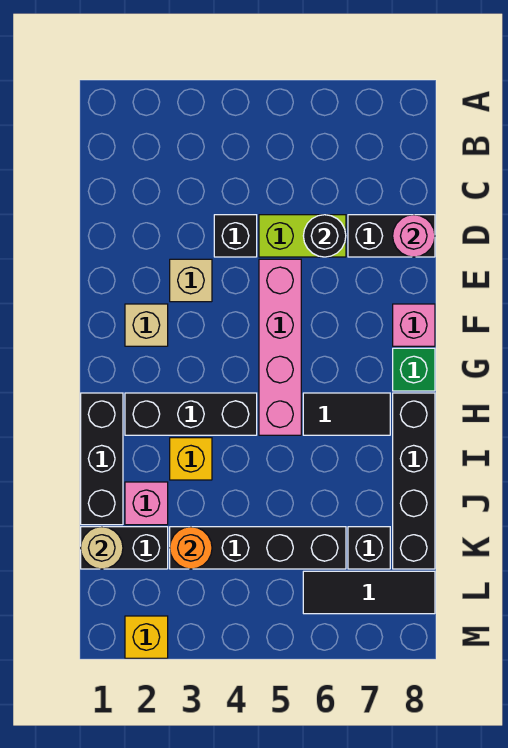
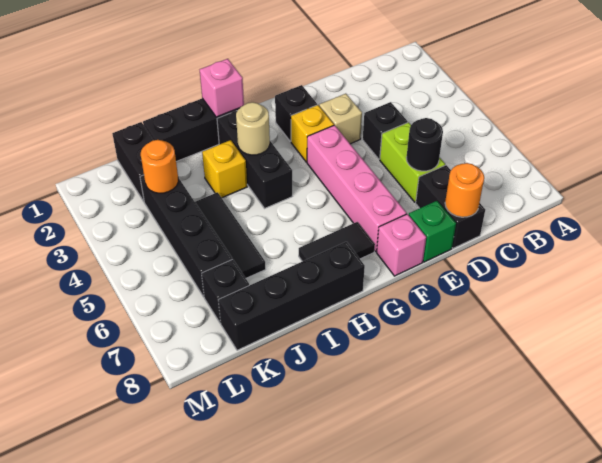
pink round brick D8 level 2 -> orange round brick D8 level 2
pink brick E5:H5 level 1 -> pink brick F4:F7 level 1
tan brick F2 level 1 -> black brick F2 level 1
green brick G8 level 1 -> green brick E8 level 1
black tile H6:H7 level 1 -> black tile G7:H7 level 1
pink brick J2 level 1 -> pink brick H1 level 2
tan round brick K1 level 2 -> tan round brick H3 level 2
black tile L6:L8 level 1 -> black tile J4:J6 level 1
yellow brick M2 level 1 -> yellow brick F3 level 1

